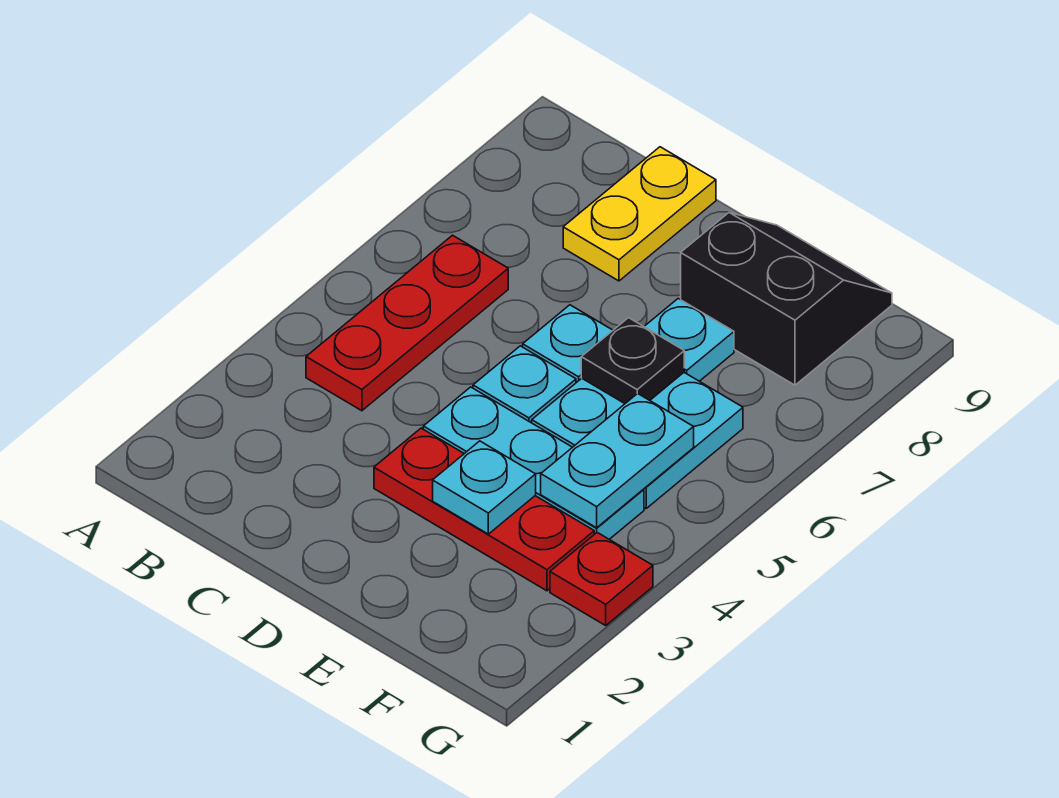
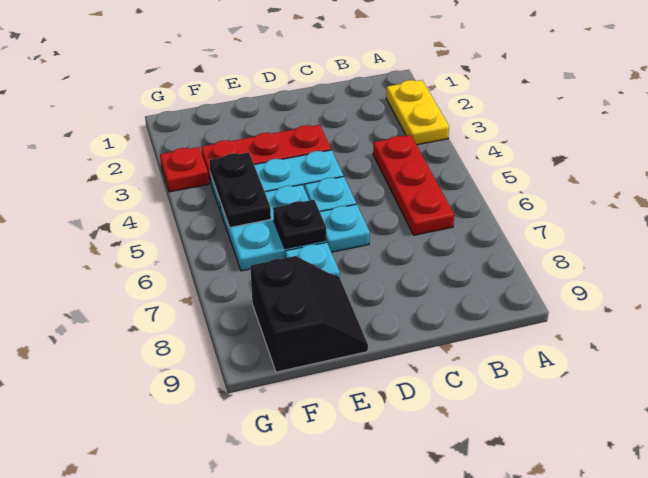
yellow plate C8:C9 level 1 -> yellow plate A2:A3 level 1
cyan plate E3 level 2 -> none
black slope E8:F9 level 1 top 8 -> black slope E8:F9 level 1 top F
cyan plate F4:F5 level 2 -> black plate F4:F5 level 2

